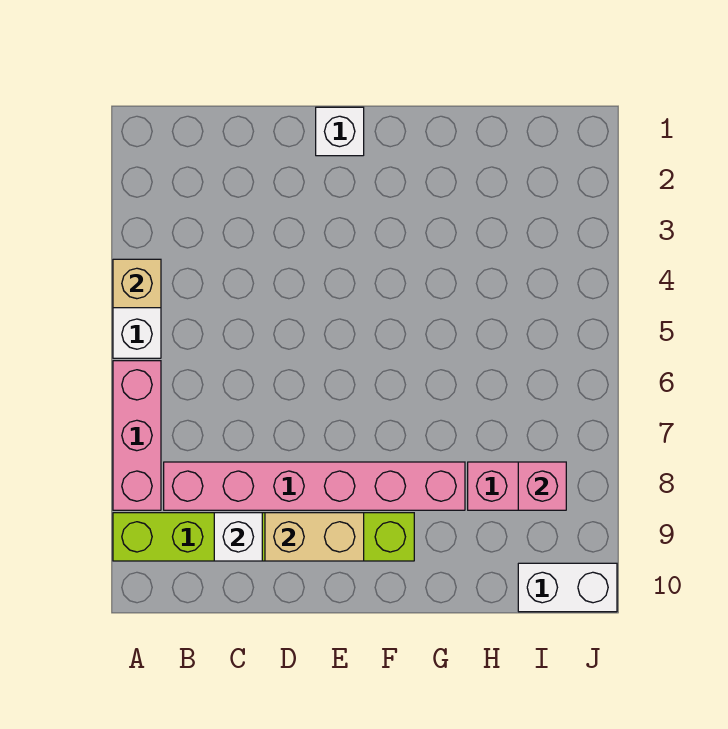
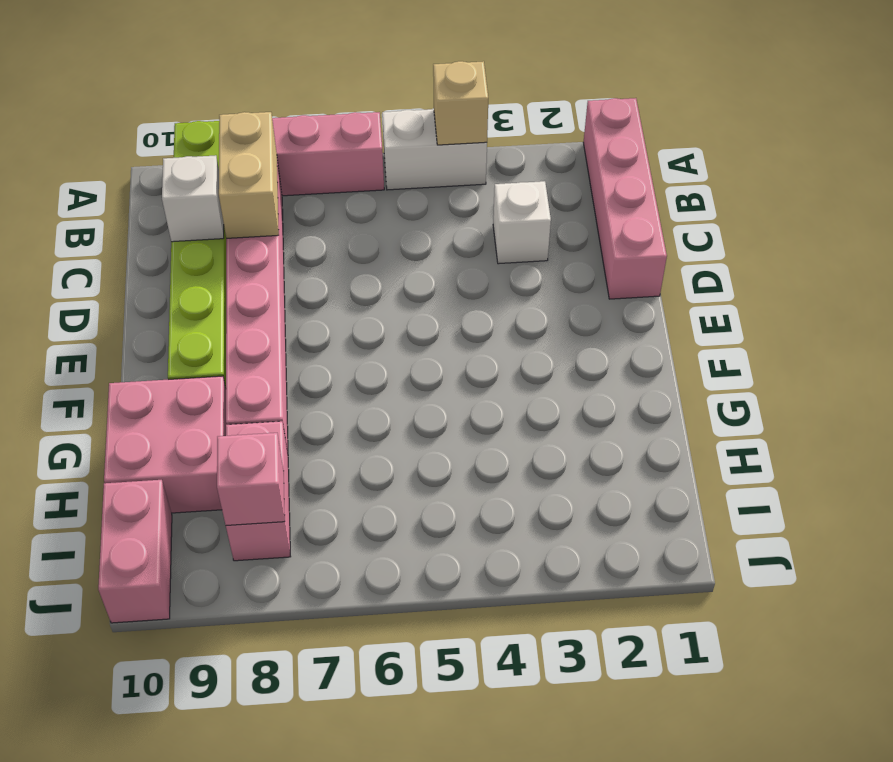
none -> pink brick A1:D1 level 1
tan brick D9:E9 level 2 -> tan brick B8:C8 level 2
white brick E1 level 1 -> white brick C3 level 1
none -> pink brick G9:H10 level 1
white brick I10:J10 level 1 -> pink brick I10:J10 level 1

